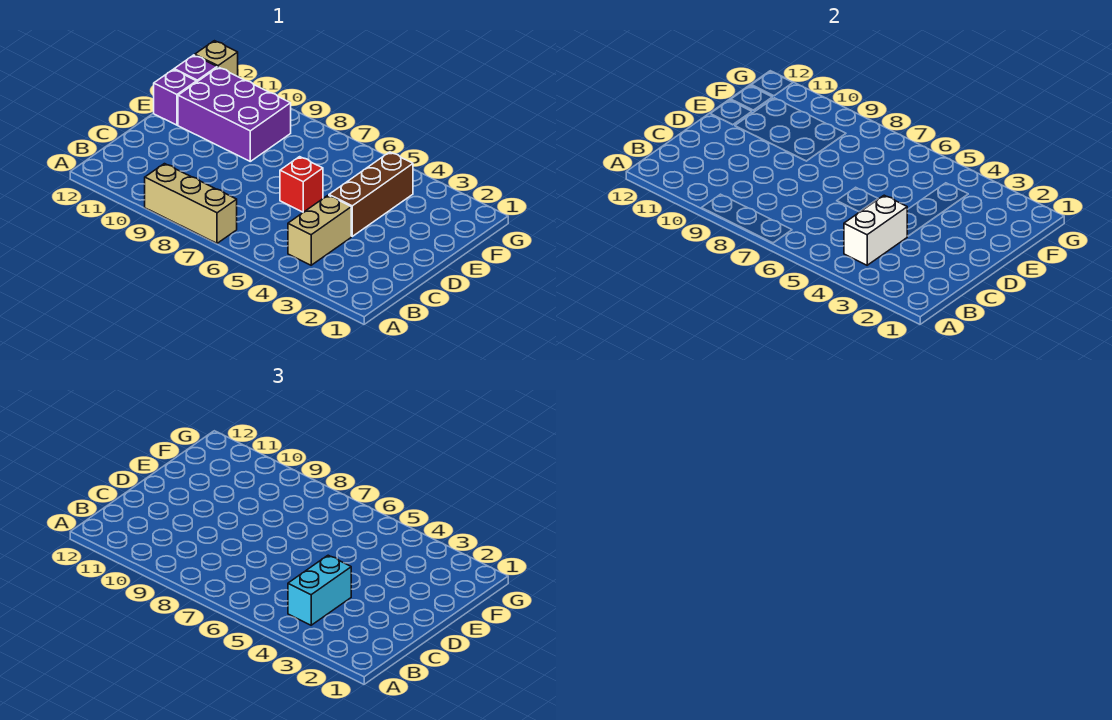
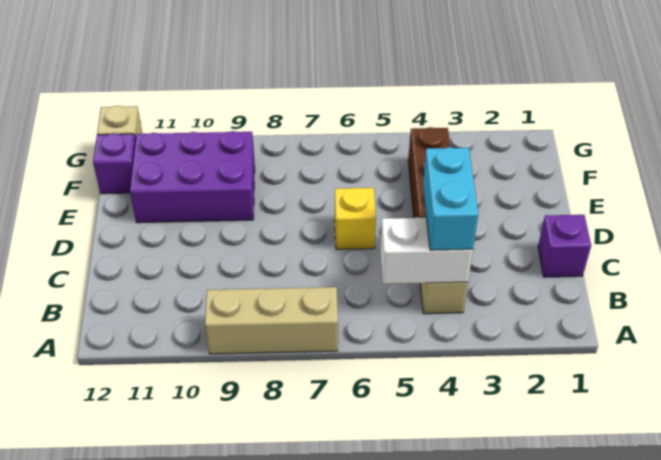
white brick B4:C4 level 2 -> white brick B4:B5 level 2
red brick D6 level 1 -> yellow brick D6 level 1
purple brick E12 level 1 -> purple brick C1 level 1

